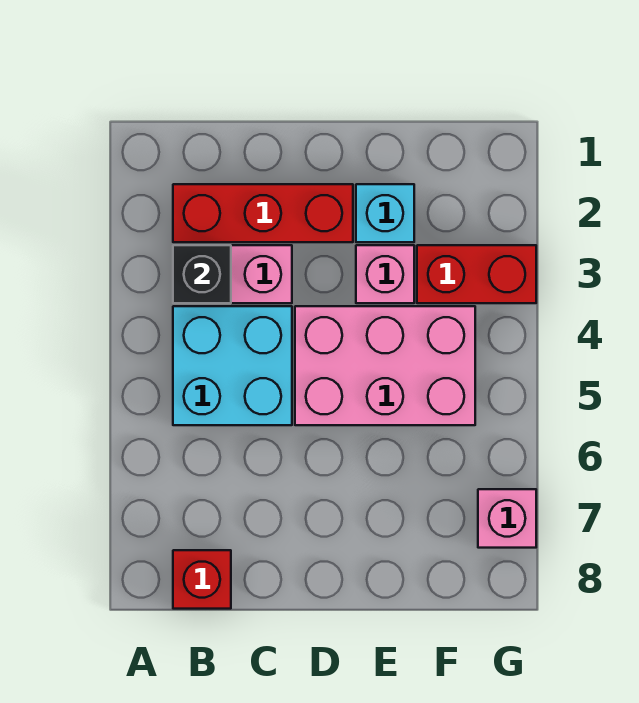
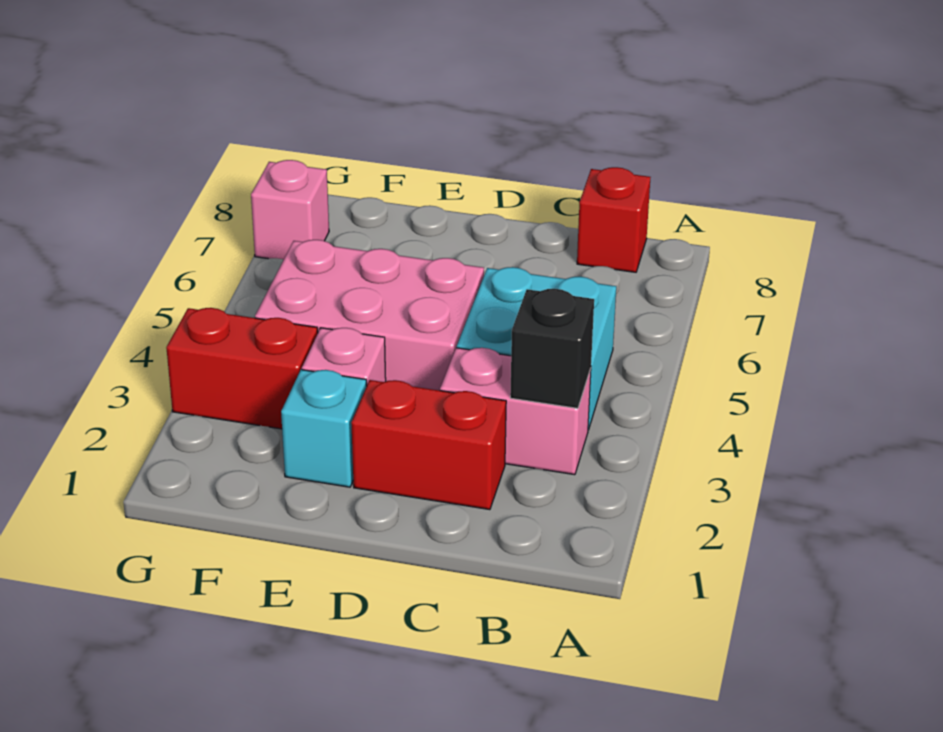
red brick B2:D2 level 1 -> red brick C2:D2 level 1

